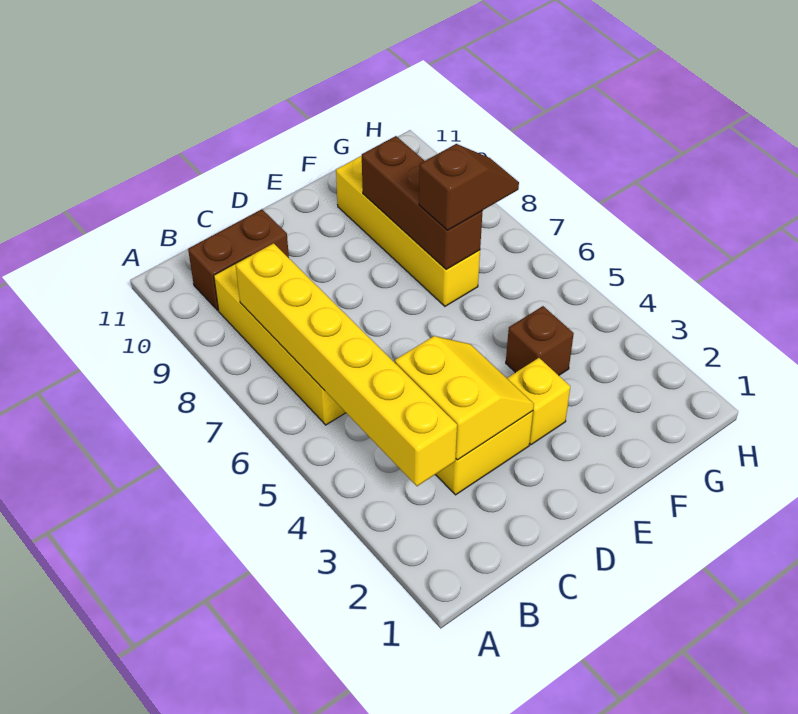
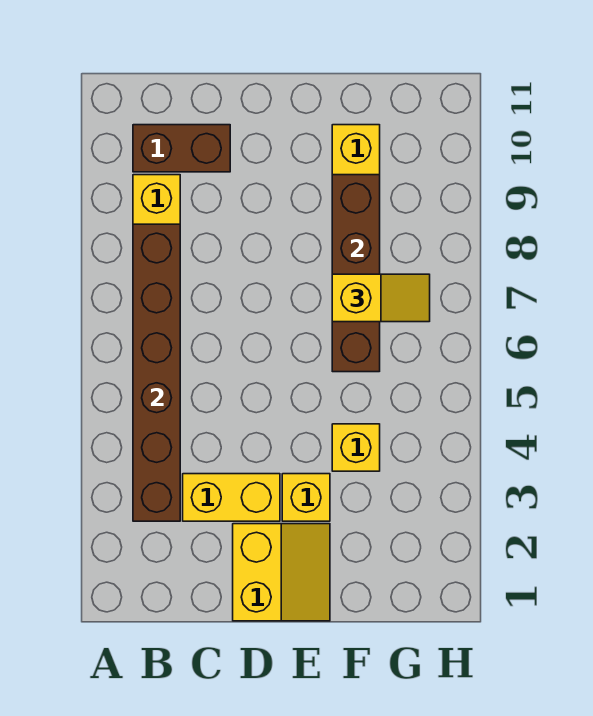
yellow brick B3:B8 level 2 -> brown brick B3:B8 level 2
yellow slope C3:D4 level 2 top C -> yellow slope D1:E2 level 1 top D
brown brick F4 level 1 -> yellow brick F4 level 1
brown brick F7:F9 level 2 -> brown brick F6:F9 level 2
brown slope F7:G7 level 3 top F -> yellow slope F7:G7 level 3 top F

